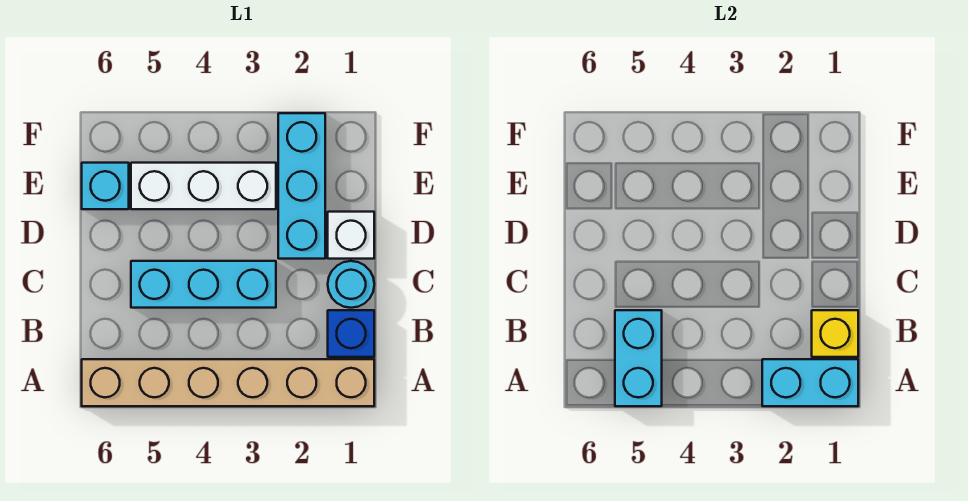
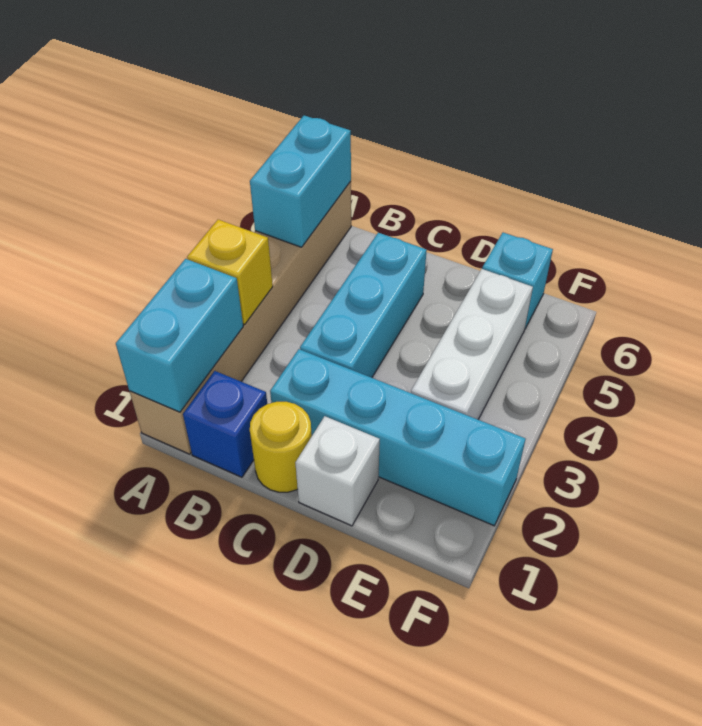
cyan brick A5:B5 level 2 -> cyan brick A5:A6 level 2
yellow brick B1 level 2 -> yellow brick A3 level 2
cyan round brick C1 level 1 -> yellow round brick C1 level 1
cyan brick D2:F2 level 1 -> cyan brick C2:F2 level 1

